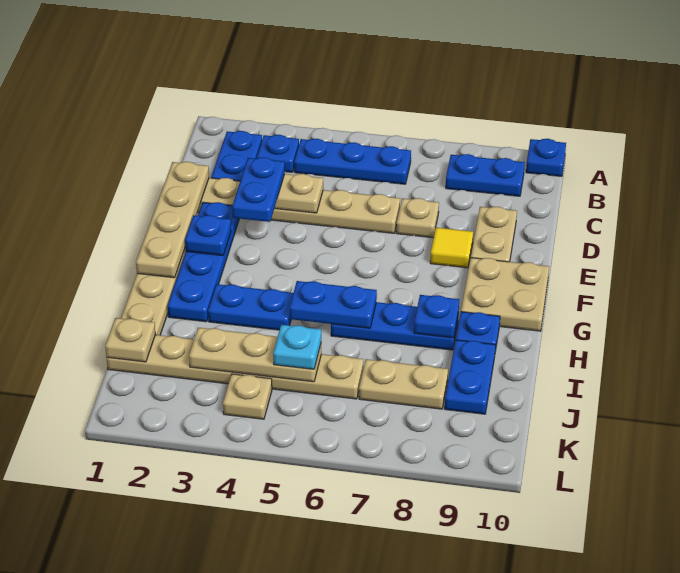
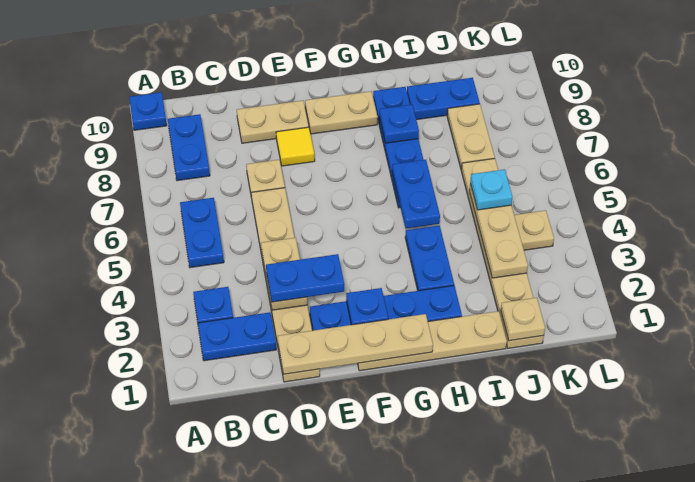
blue plate B4:B6 level 1 -> blue plate B5:B6 level 1
tan plate F9:G10 level 1 -> tan plate F9:G9 level 1

